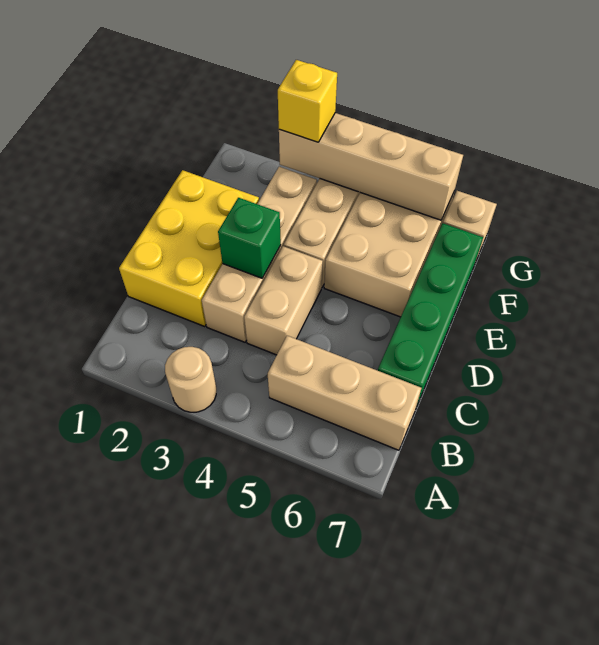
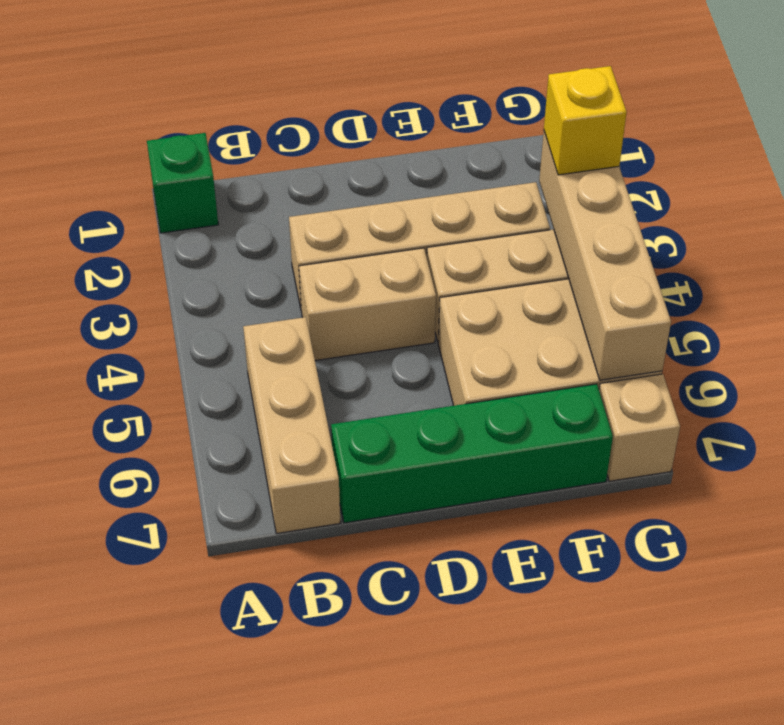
tan round brick A3 level 1 -> none
yellow brick C1:E2 level 1 -> none
green brick D3 level 2 -> green brick A1 level 1

